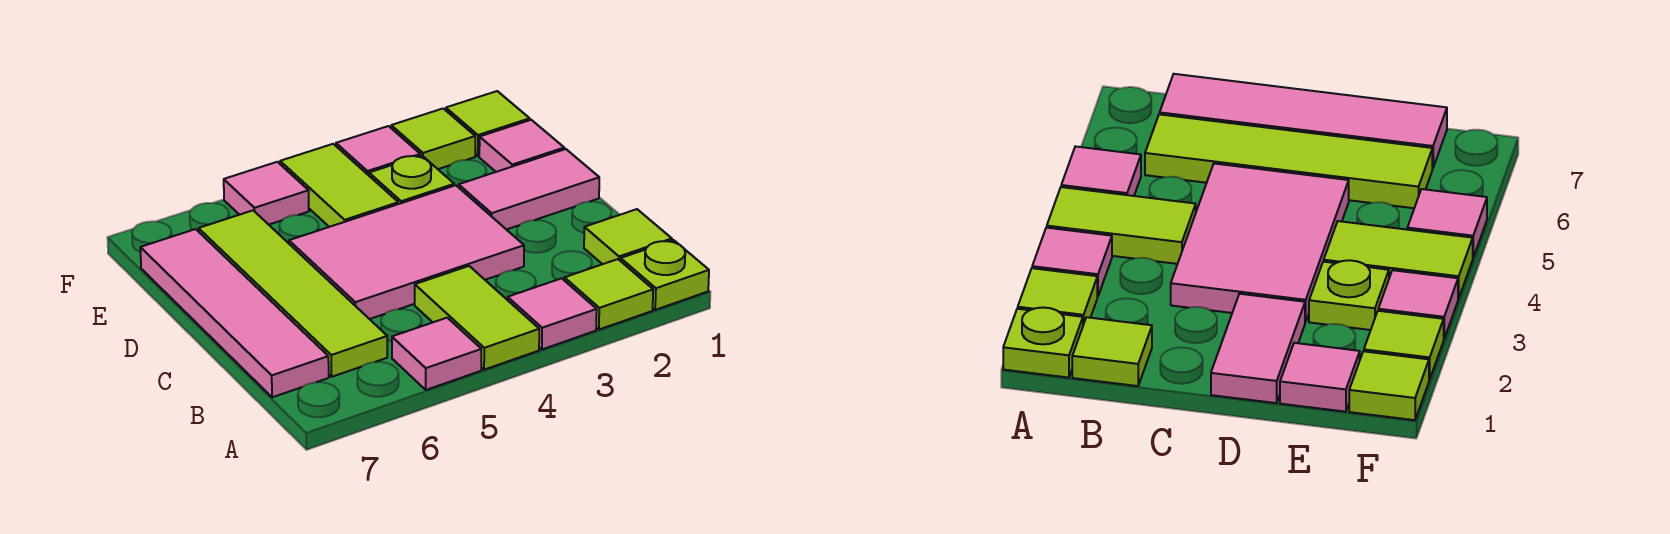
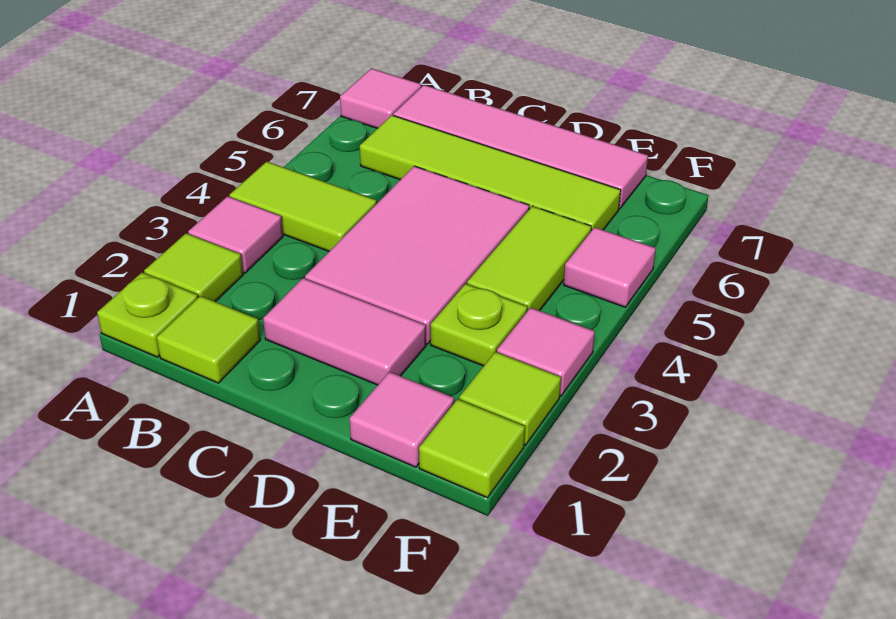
pink tile A5 level 1 -> pink tile A7 level 1
pink tile D1:D2 level 1 -> pink tile C2:D2 level 1
lime tile E4:F4 level 1 -> lime tile E4:E5 level 1

